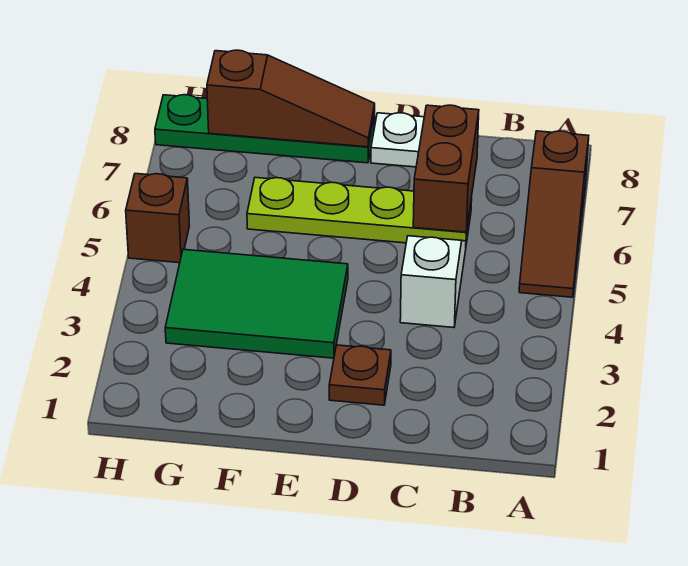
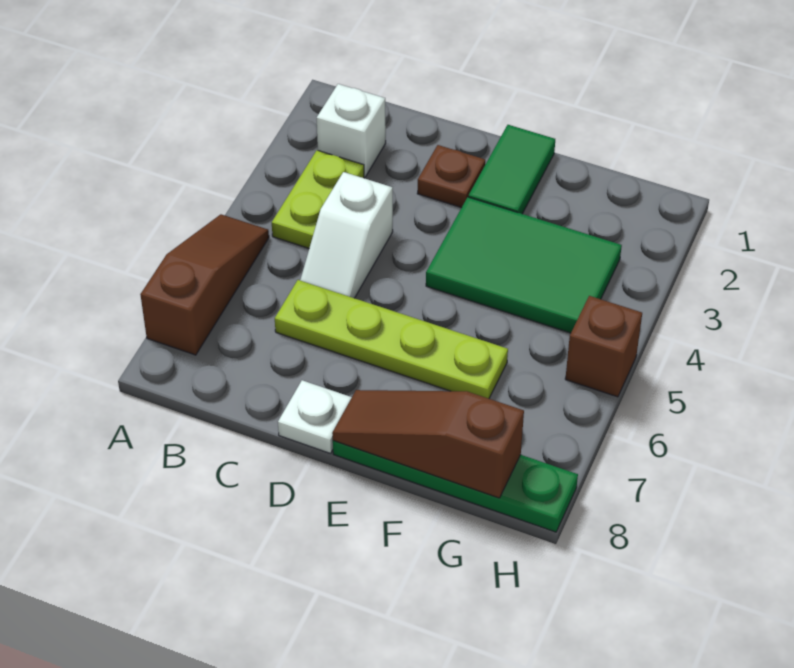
none -> white brick B2 level 1
none -> lime plate B3:B4 level 1
brown brick C6:C7 level 2 -> none
none -> green tile E1:E2 level 1

